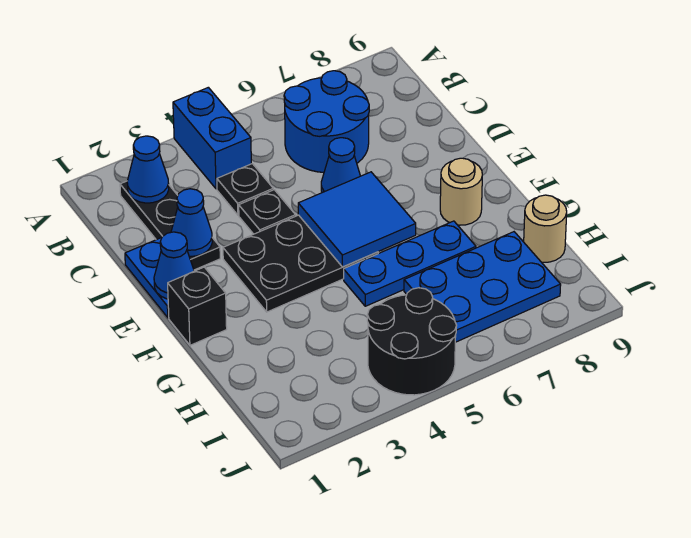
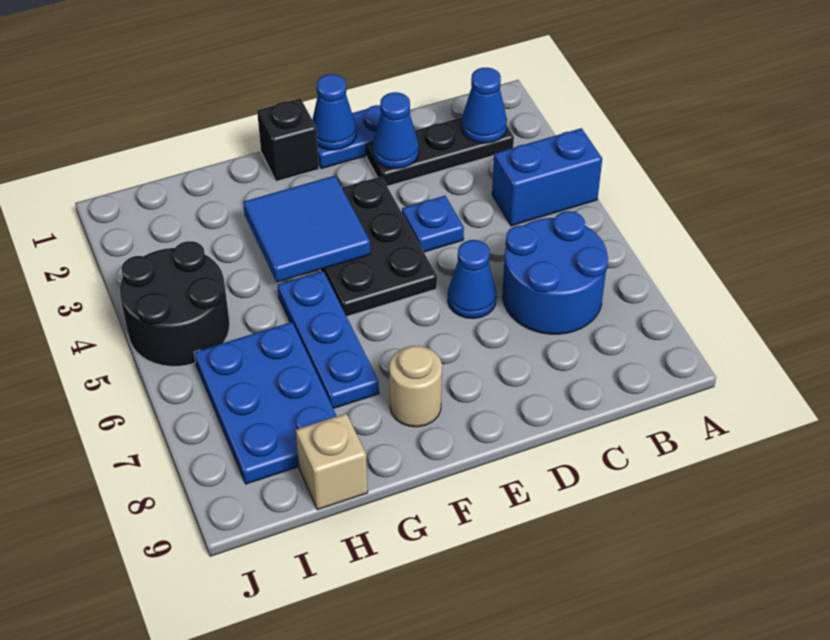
black plate C4 level 1 -> none
black plate D4 level 1 -> blue plate D4 level 1
blue tile E5:F6 level 2 -> blue tile F3:G4 level 2
tan round brick H9 level 1 -> tan brick H9 level 1

